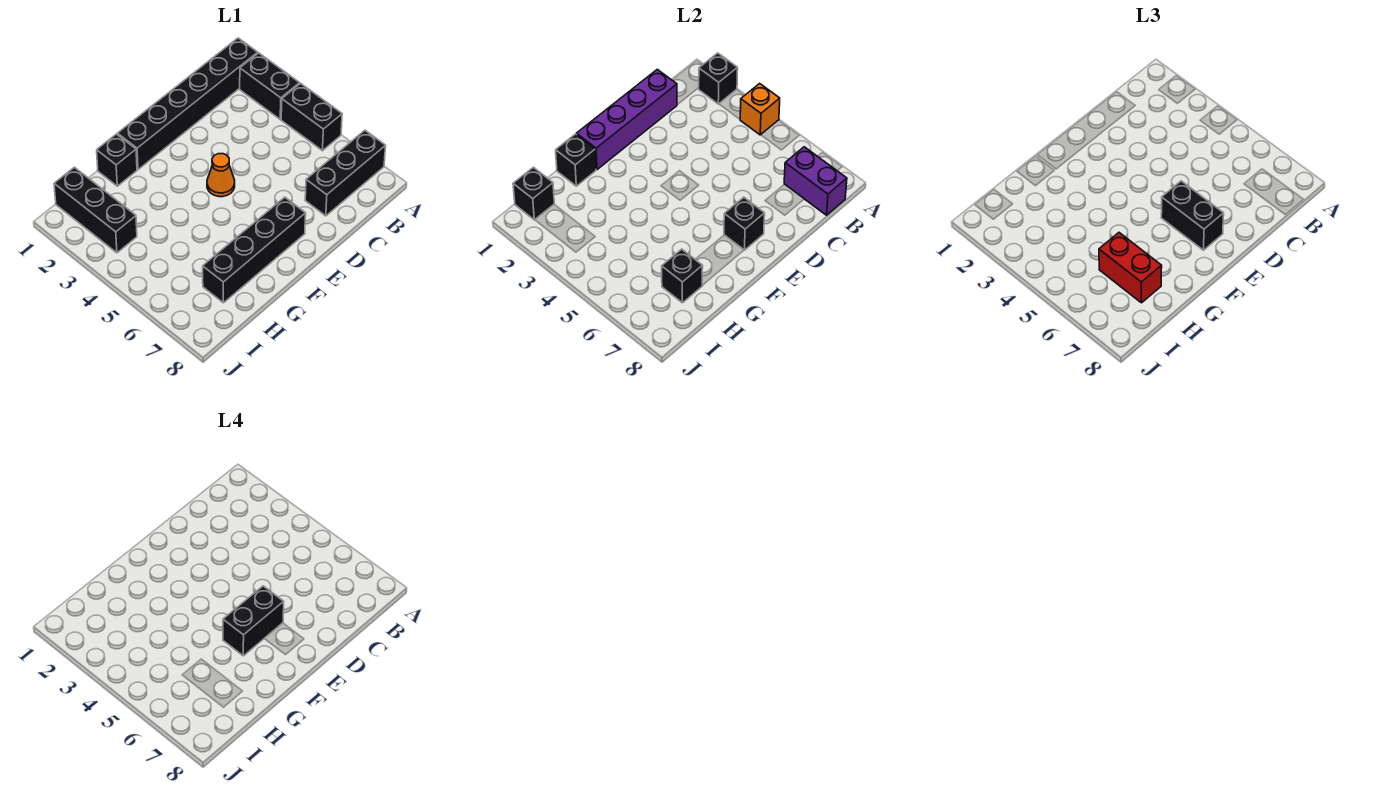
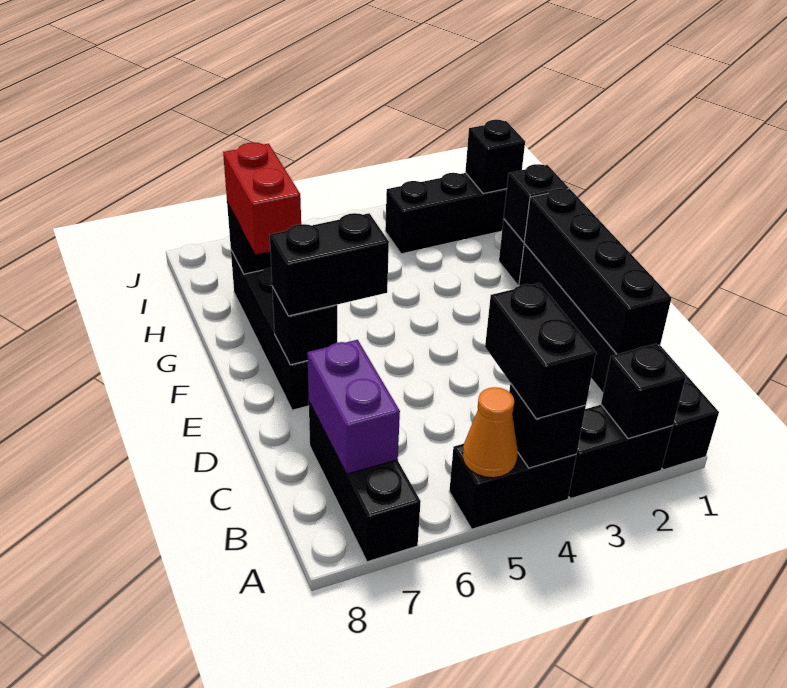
orange brick A4 level 2 -> black brick A4 level 2
purple brick B7:B8 level 2 -> purple brick B7:C7 level 2
purple brick C1:F1 level 2 -> black brick C1:F1 level 2
orange cone E4 level 1 -> orange cone A5 level 2
black brick E6:F6 level 4 -> black brick A4:B4 level 3
red brick H6:H7 level 3 -> red brick G7:H7 level 3

